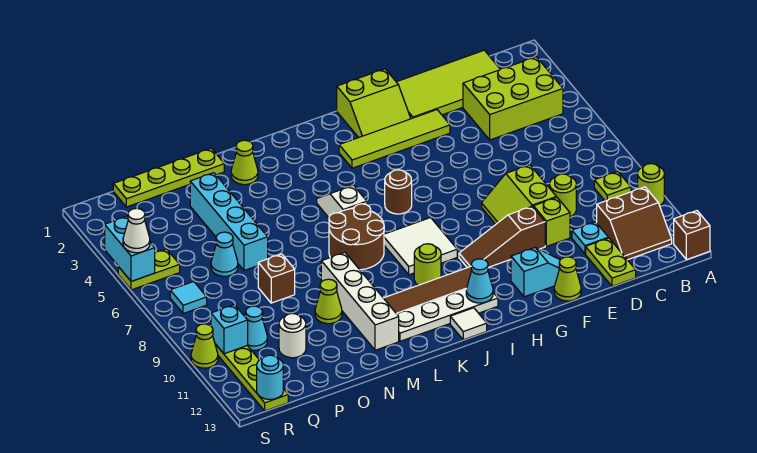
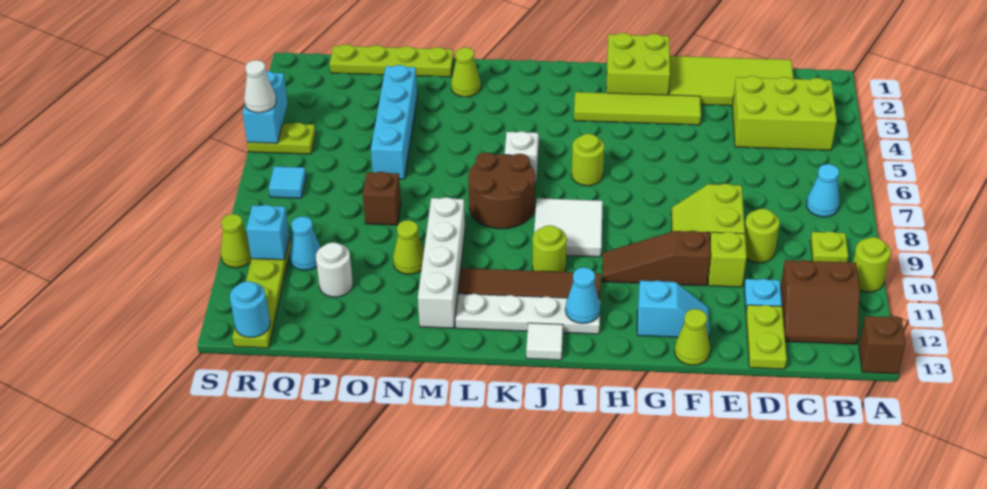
lime slope G1:H2 level 1 top 1 -> lime brick G1:H2 level 1
brown round brick I6 level 1 -> lime round brick I6 level 1
cyan cone P6 level 1 -> cyan cone B7 level 1

